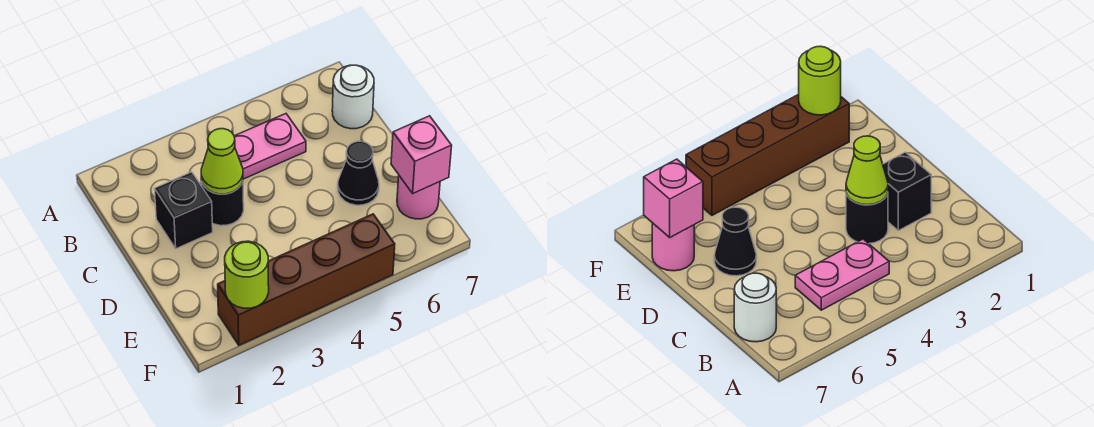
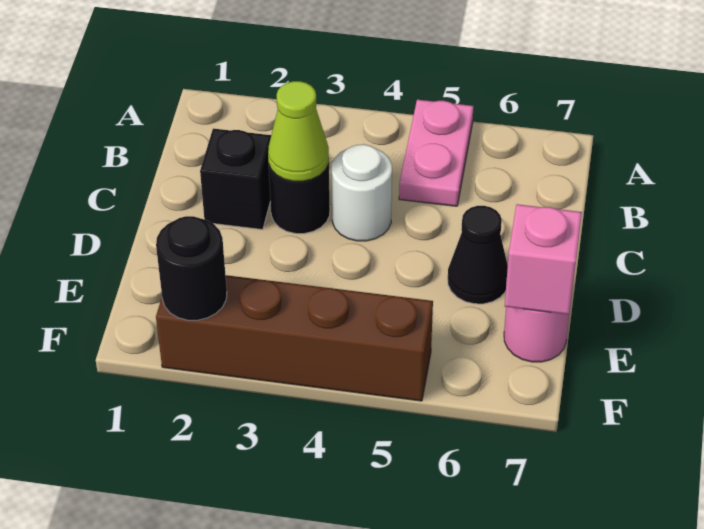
pink plate B4:B5 level 1 -> pink plate A5:B5 level 1
white round brick B7 level 1 -> white round brick C4 level 1
lime round brick F2 level 2 -> black round brick F2 level 2

